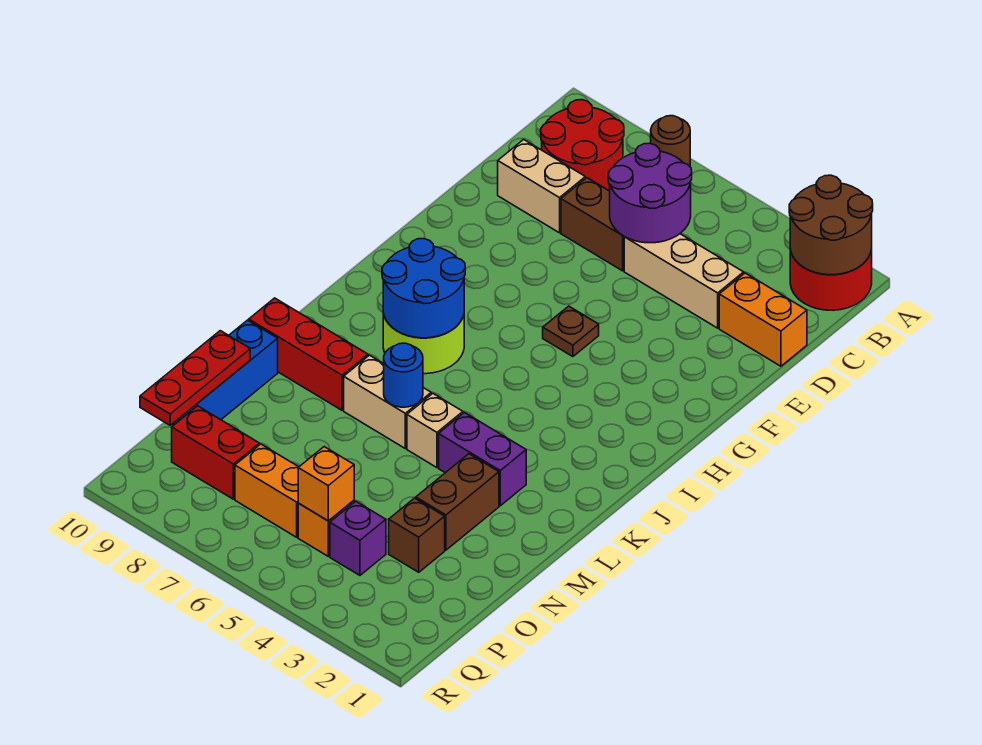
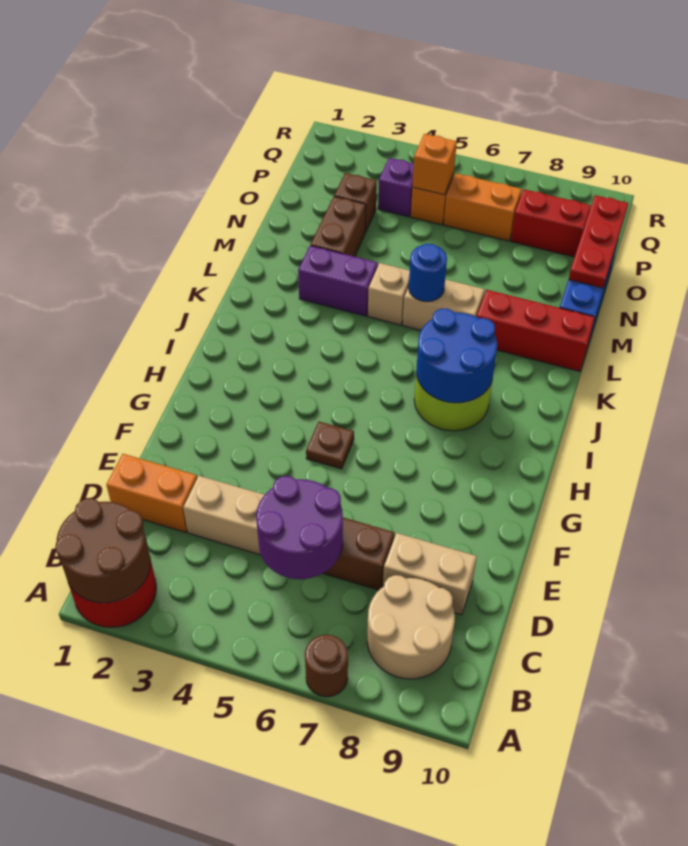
red round brick B8:C9 level 1 -> tan round brick B8:C9 level 1

